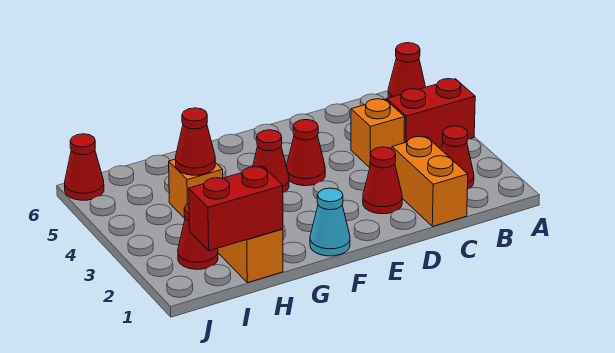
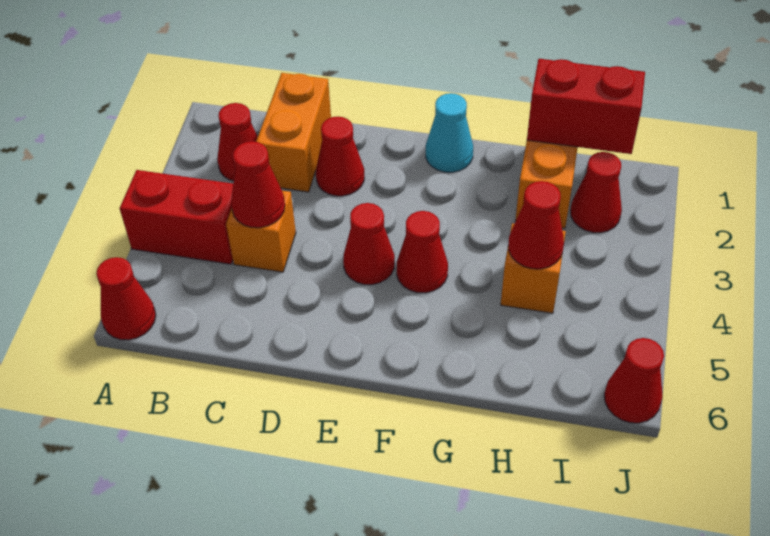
none -> red cone C4 level 2

